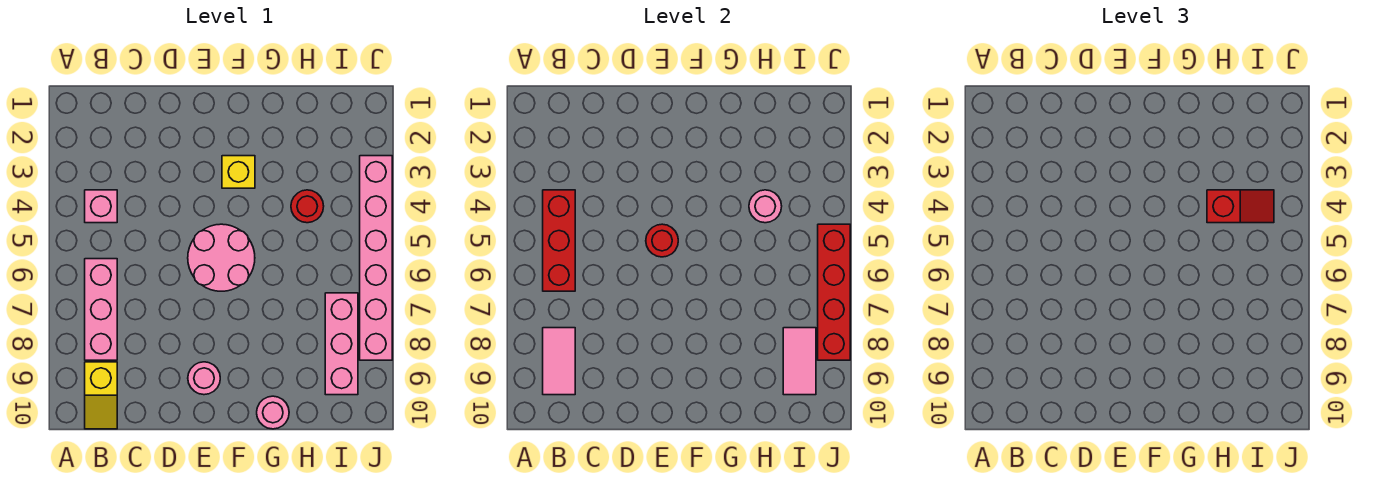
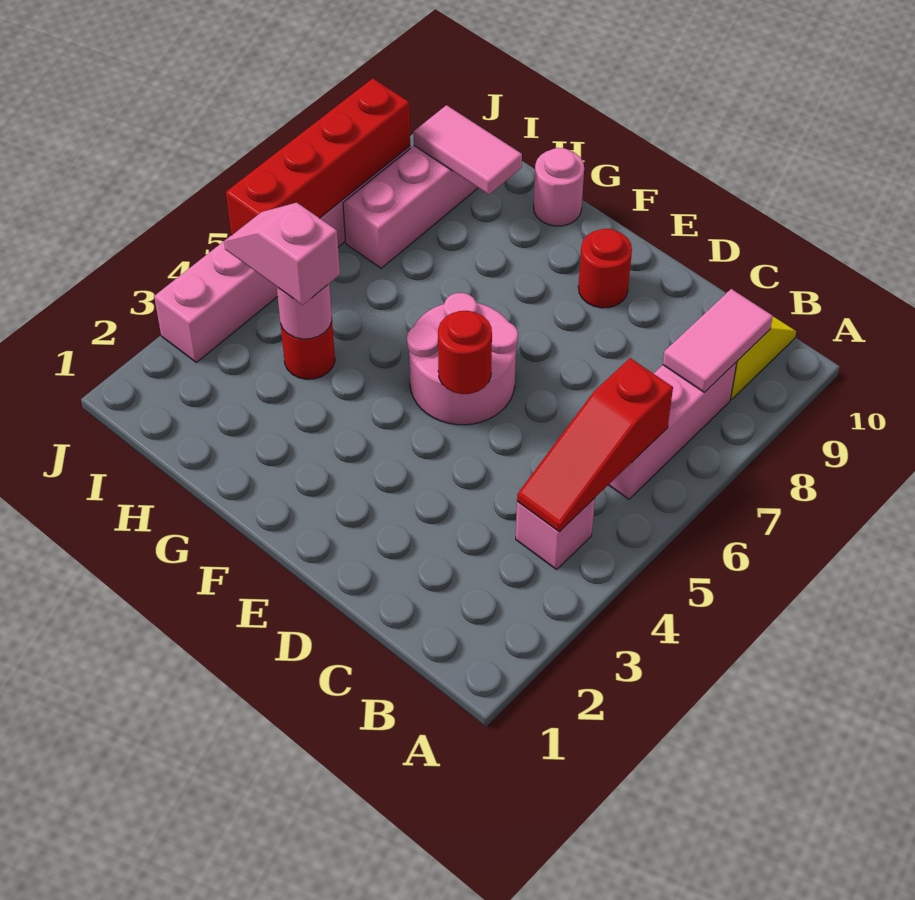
red brick B4:B6 level 2 -> red slope B4:B6 level 2 top 6
pink round brick E9 level 1 -> red round brick E9 level 1
yellow brick F3 level 1 -> none
red slope H4:I4 level 3 top H -> pink slope H4:I4 level 3 top H
pink tile I8:I9 level 2 -> pink tile H9:I9 level 2

